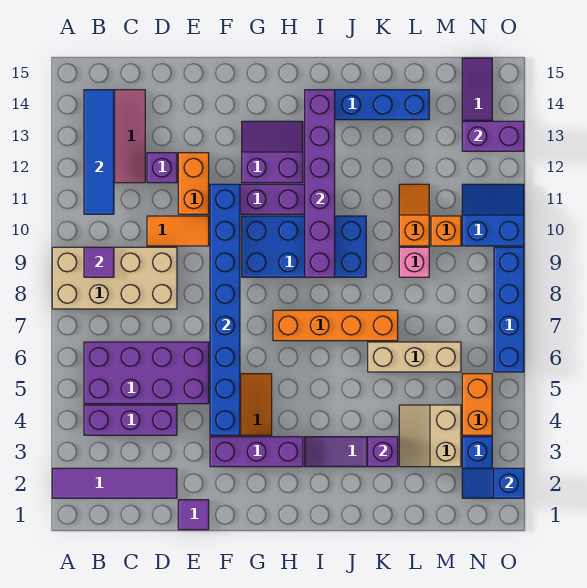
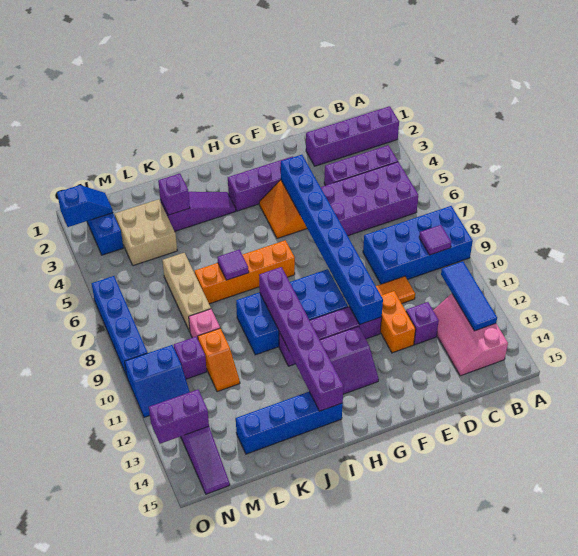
purple tile A2:D2 level 1 -> purple brick A2:D2 level 1
tan brick A8:D9 level 1 -> blue brick A8:D9 level 1
blue tile B11:B14 level 2 -> blue tile B11:B13 level 2
purple tile E1 level 1 -> purple tile J7 level 2
tan brick K6:M6 level 1 -> tan brick L6:L8 level 1
tan slope L3:M4 level 1 top M -> tan brick L3:M4 level 1
orange brick M10 level 1 -> purple brick M10 level 1
orange brick N4:N5 level 1 -> none

